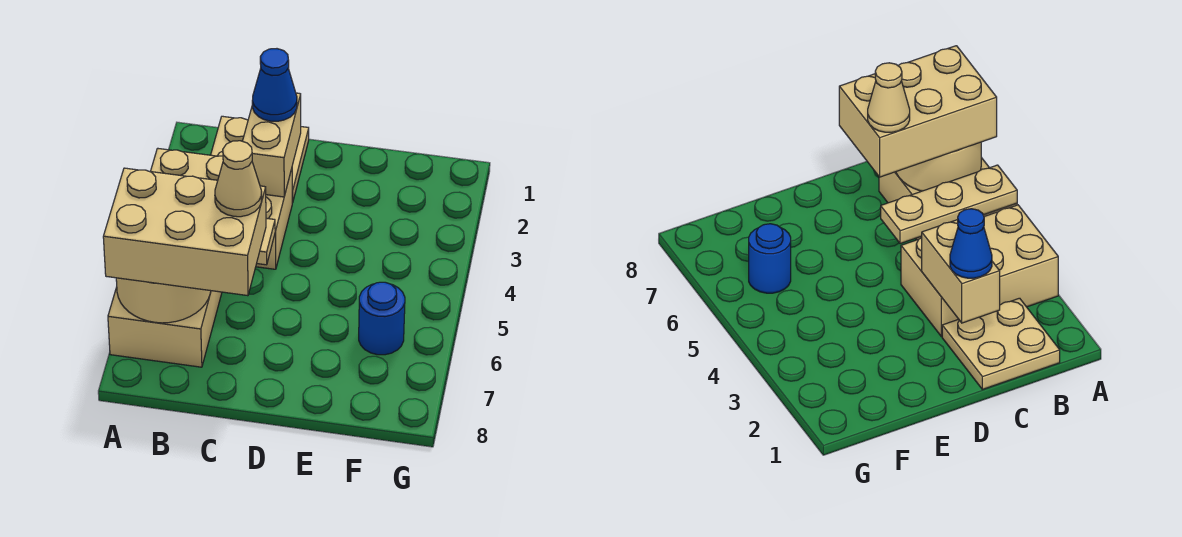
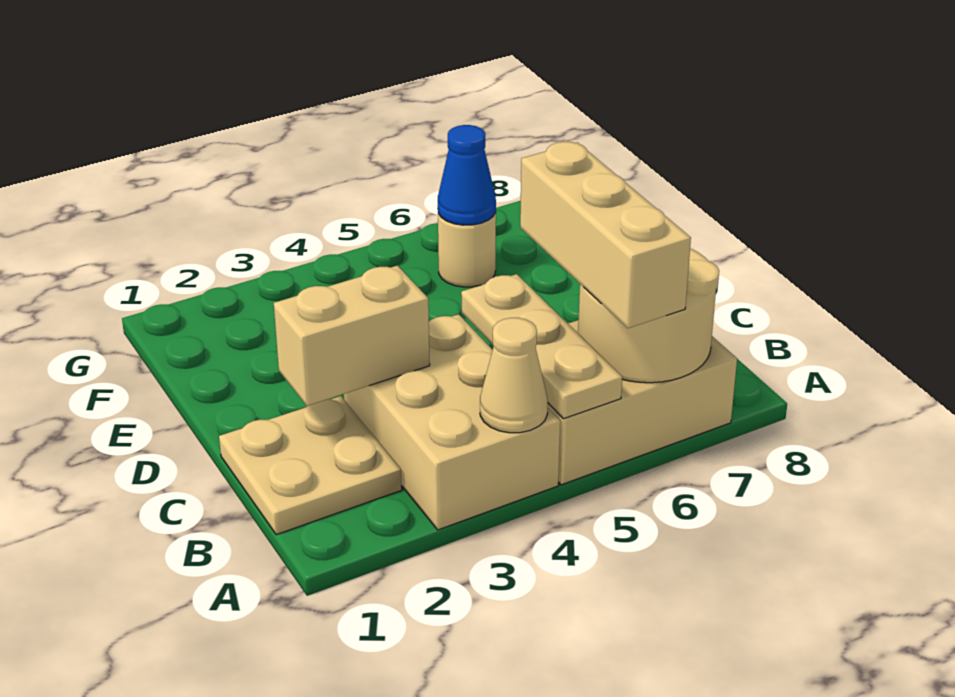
tan brick A6:C7 level 3 -> tan brick A6:C6 level 3
blue cone C2 level 3 -> blue cone F6 level 2
tan cone C6 level 4 -> tan cone A4 level 2
blue round brick F6 level 1 -> tan round brick F6 level 1

